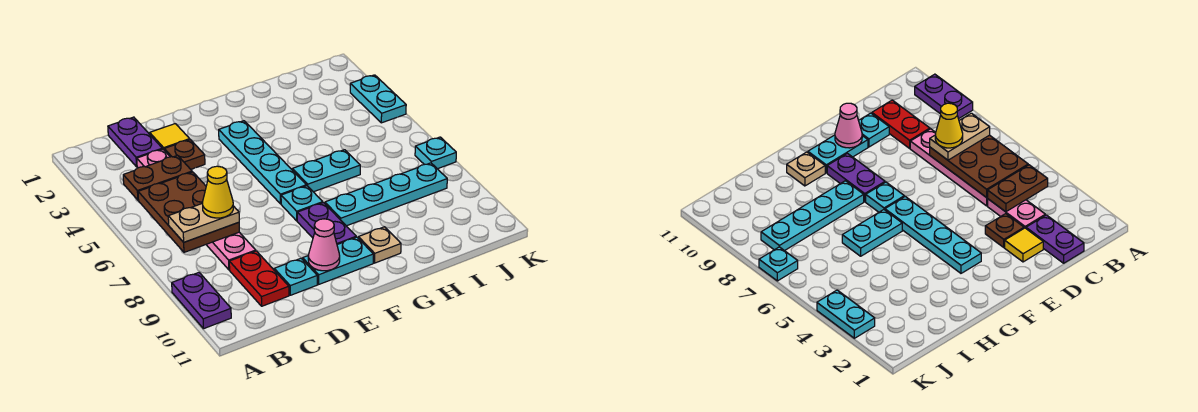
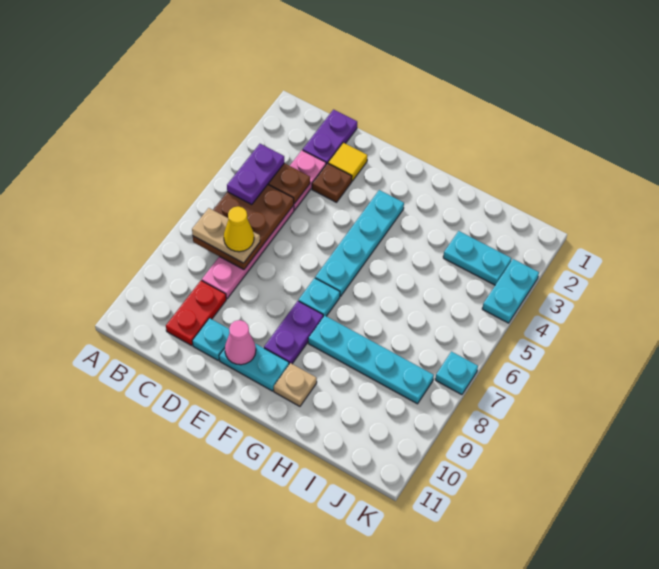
purple plate A9:A10 level 1 -> purple plate B4:B5 level 3
cyan plate G6:H6 level 1 -> cyan plate I3:J3 level 1

